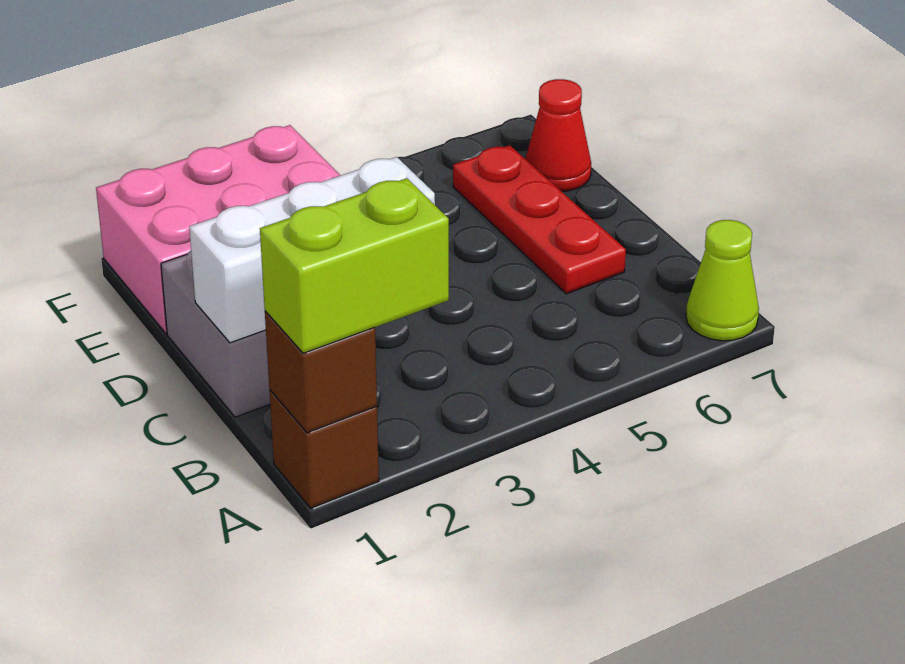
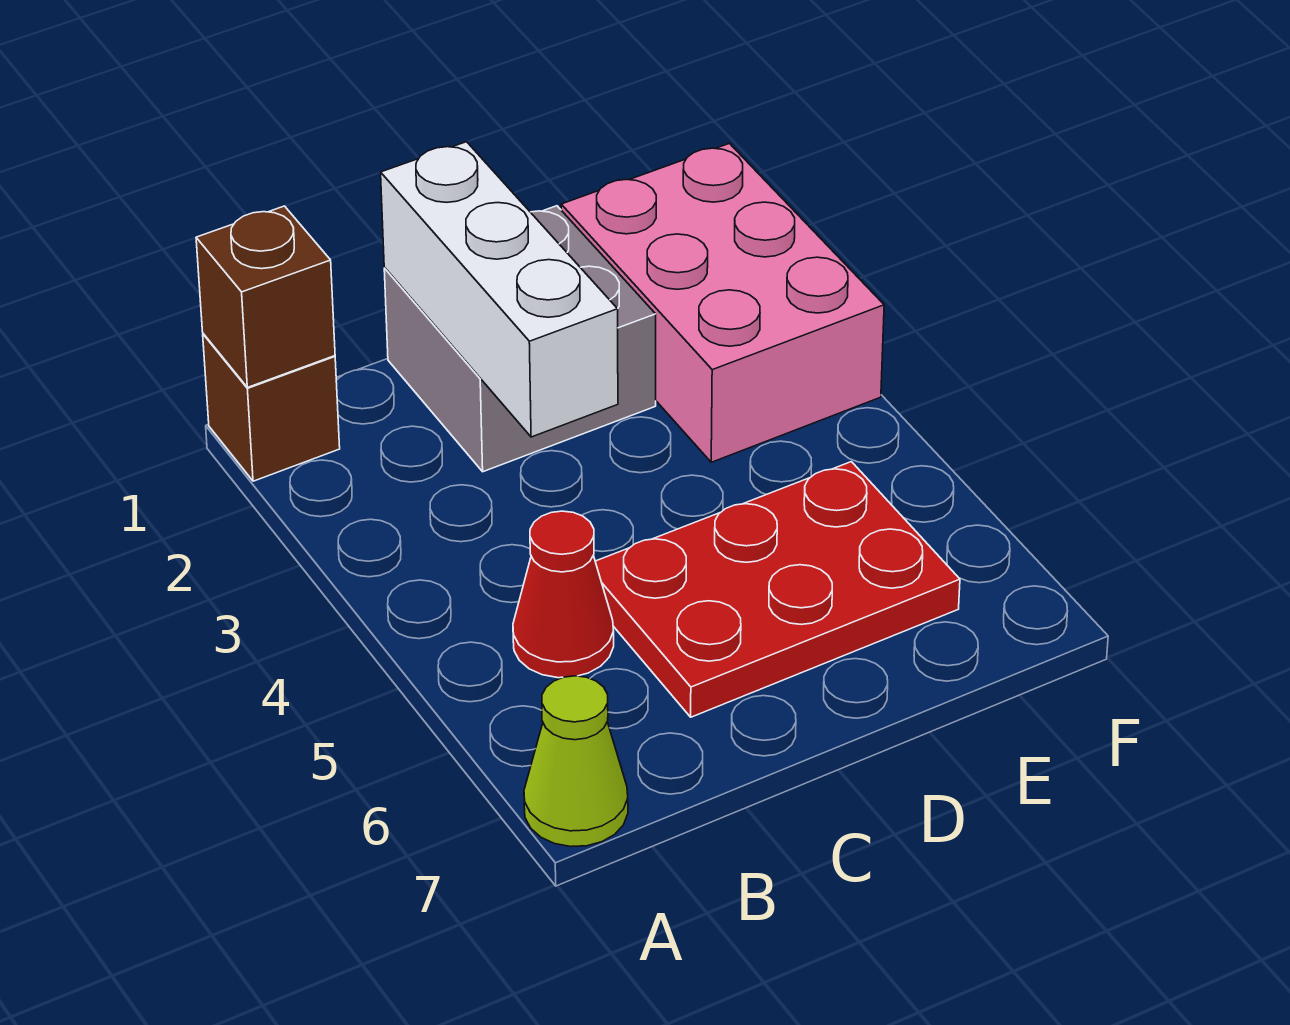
lime brick A1:A2 level 3 -> none
red plate C6:E6 level 1 -> red plate C5:E6 level 1
red cone E7 level 1 -> red cone B5 level 1

